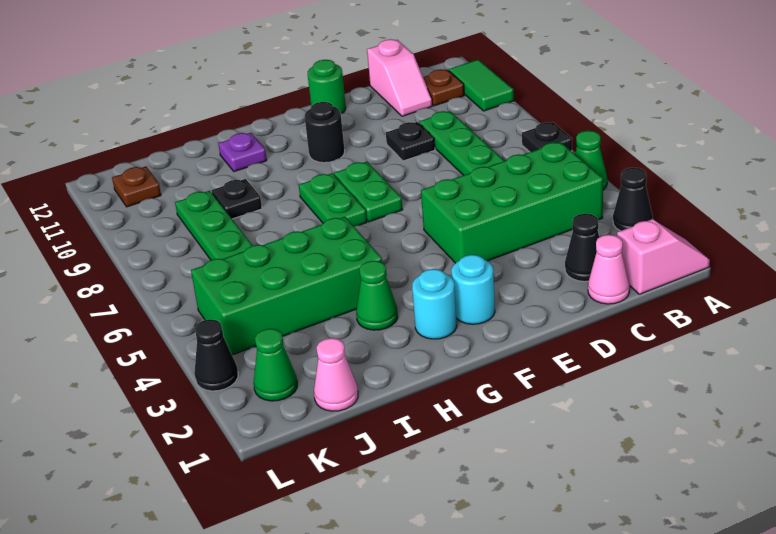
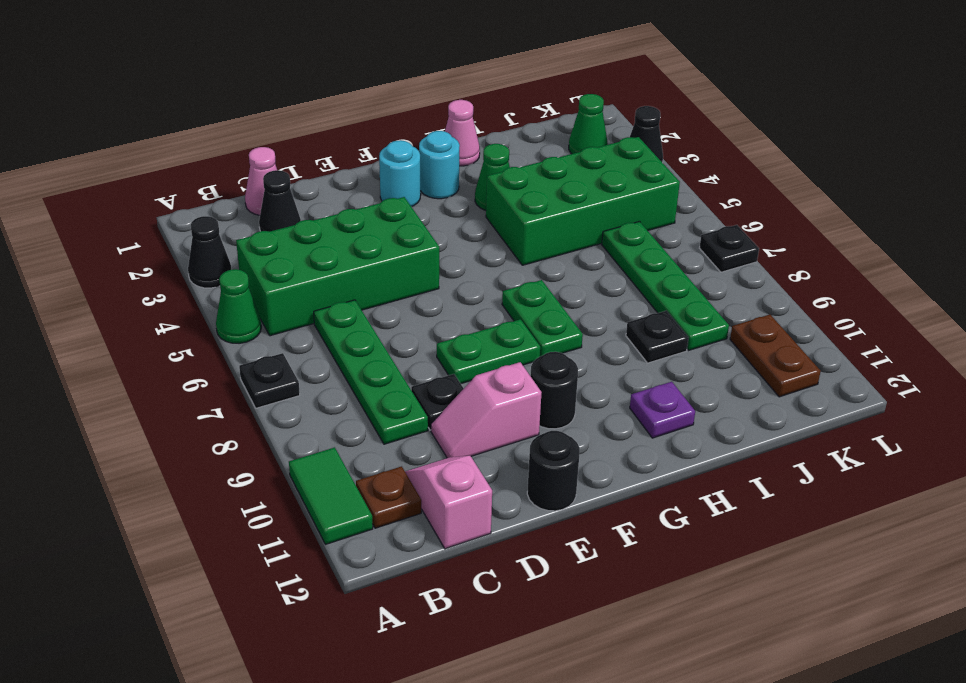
pink slope A1:B1 level 1 top B -> pink slope D10:E10 level 1 top E
green round brick E12 level 1 -> black round brick E12 level 1
green plate F7:F8 level 1 -> green plate E8:F8 level 1
pink cone J1 level 1 -> pink cone H1 level 1
brown plate K11 level 1 -> brown plate K10:K11 level 1
none -> black plate L7 level 1

